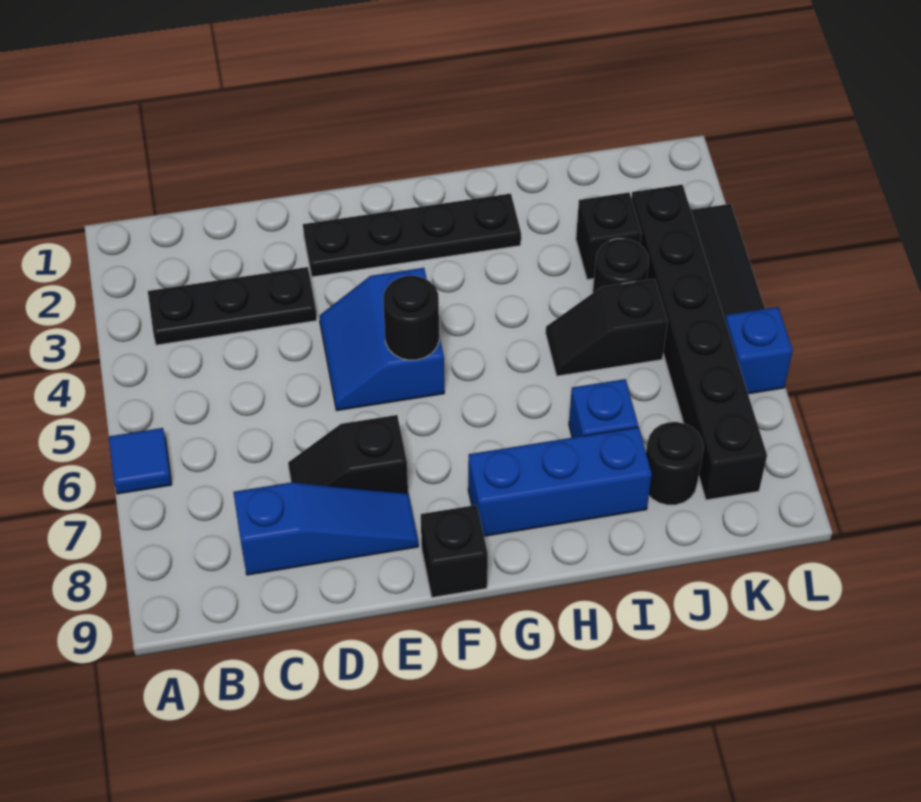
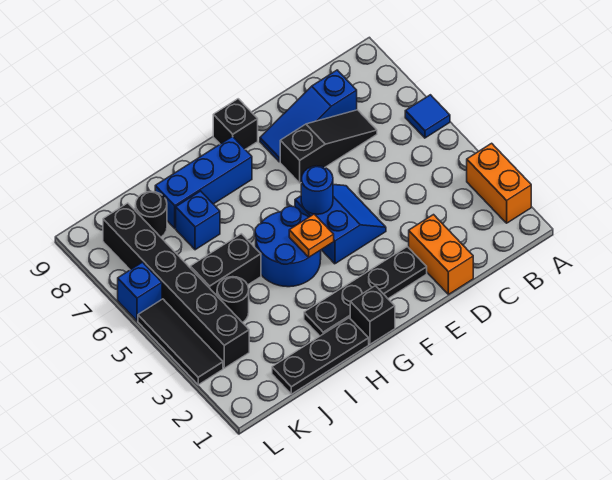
none -> orange brick A2:A3 level 1
black plate B3:D3 level 1 -> black plate H1:J1 level 1
none -> orange brick D1:D2 level 1
black slope D7:E7 level 1 top E -> black slope C7:E7 level 1 top E
black round brick F5 level 2 -> blue round brick F5 level 2
none -> blue round brick G4:H5 level 1
none -> orange plate G4 level 2
black slope I5:J5 level 1 top J -> black brick I5:J5 level 1
black brick J3 level 1 -> black brick G1 level 1

